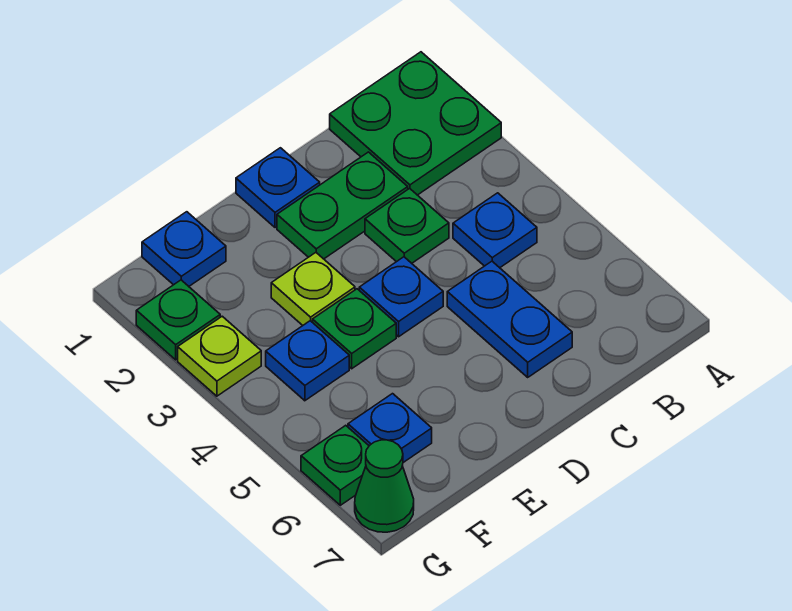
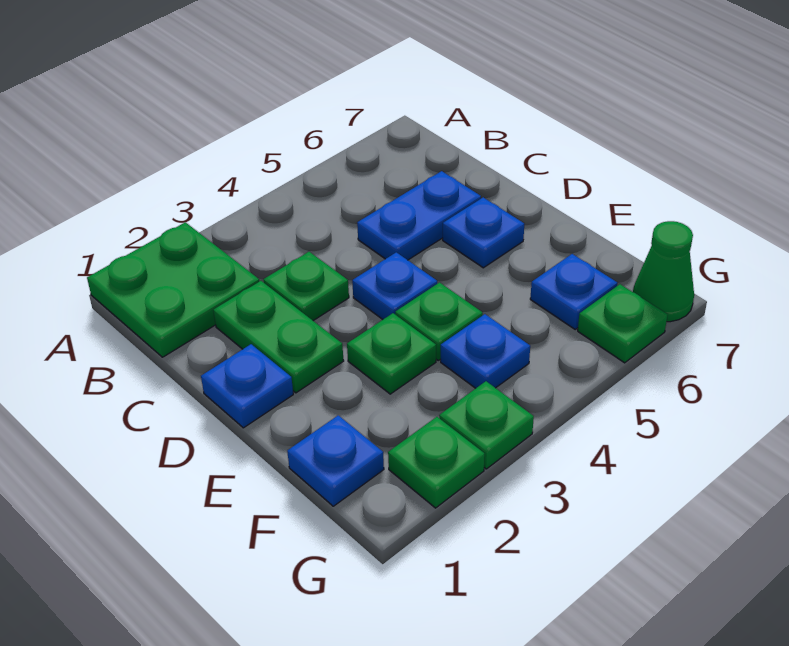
blue plate B4 level 1 -> blue plate D6 level 1
lime plate E3 level 1 -> green plate E3 level 1
lime plate G3 level 1 -> green plate G3 level 1

